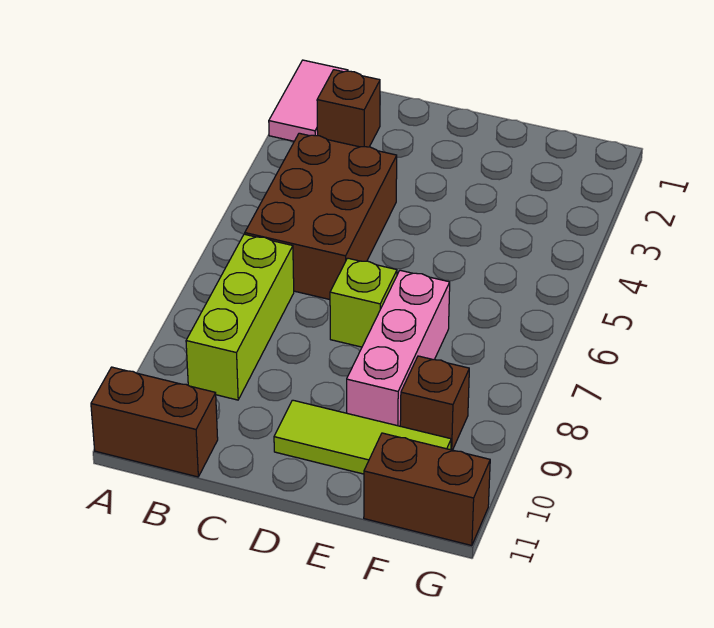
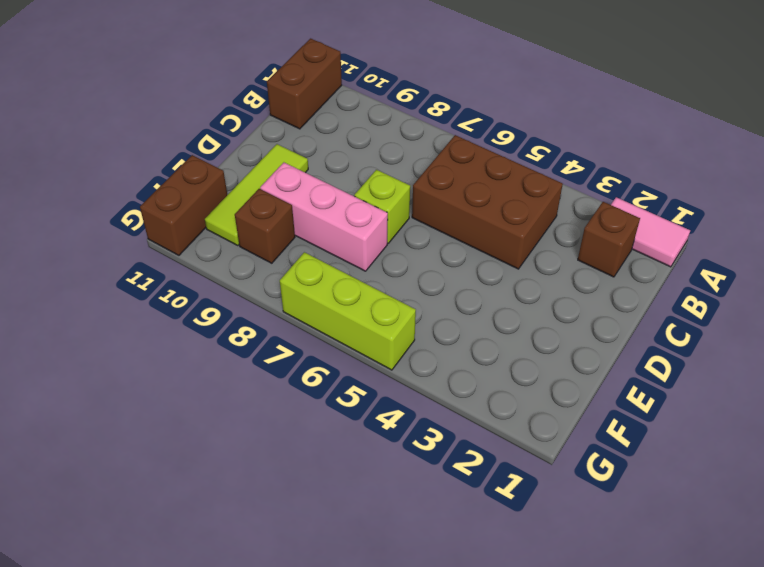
lime brick B7:B9 level 1 -> lime brick G5:G7 level 1

